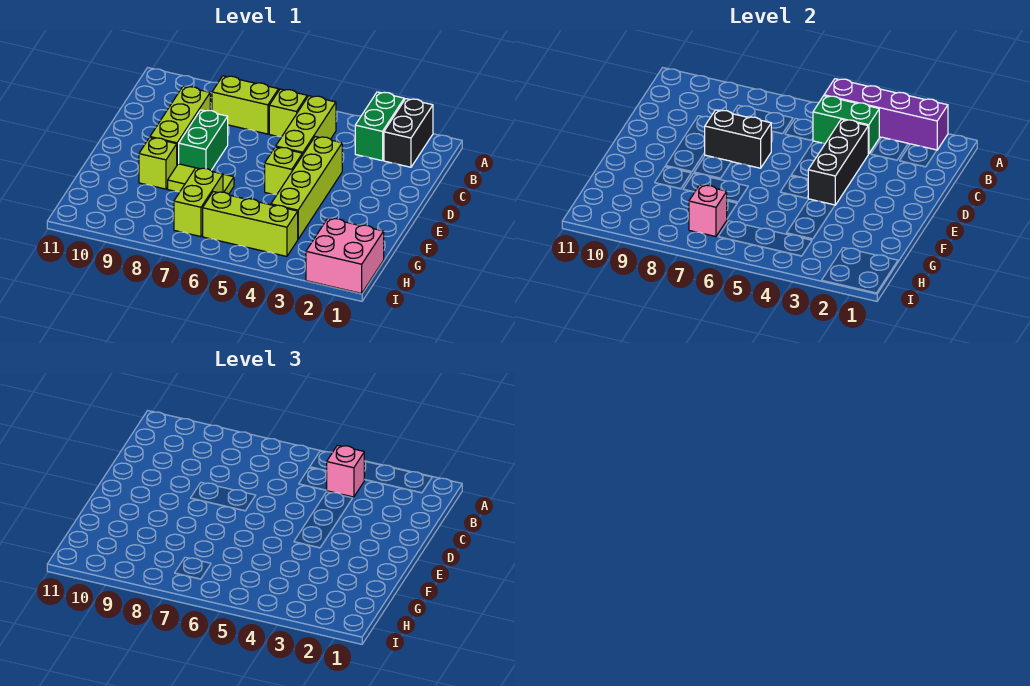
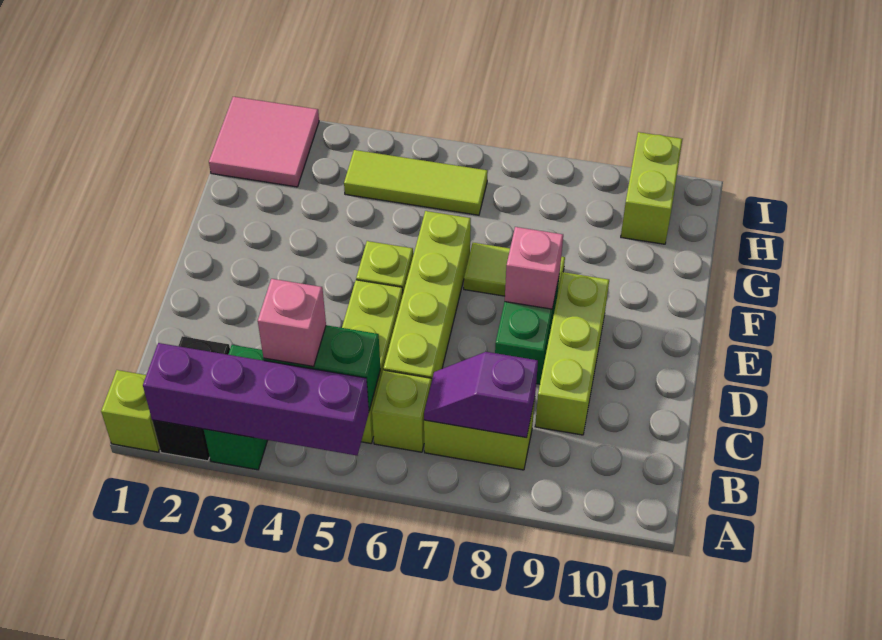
none -> purple slope B7:B8 level 2 top 8
black brick C4:E4 level 2 -> none
lime brick D4:G4 level 1 -> lime brick C6:F6 level 1
black brick D7:D8 level 2 -> none
lime brick F9 level 1 -> lime brick A1 level 1
lime brick G7:H7 level 1 -> lime brick H10:I10 level 1
pink brick H1:I2 level 1 -> pink tile H1:I2 level 1
lime brick H4:H6 level 1 -> lime tile H4:H6 level 1
pink brick H7 level 2 -> pink brick E8 level 2

